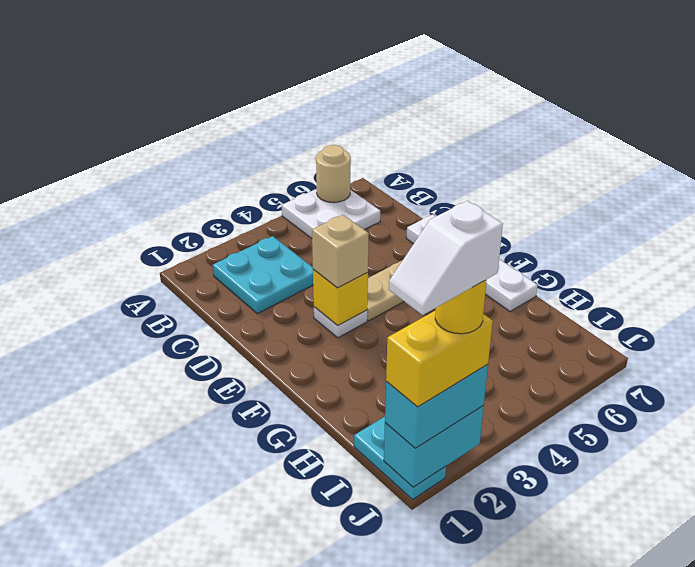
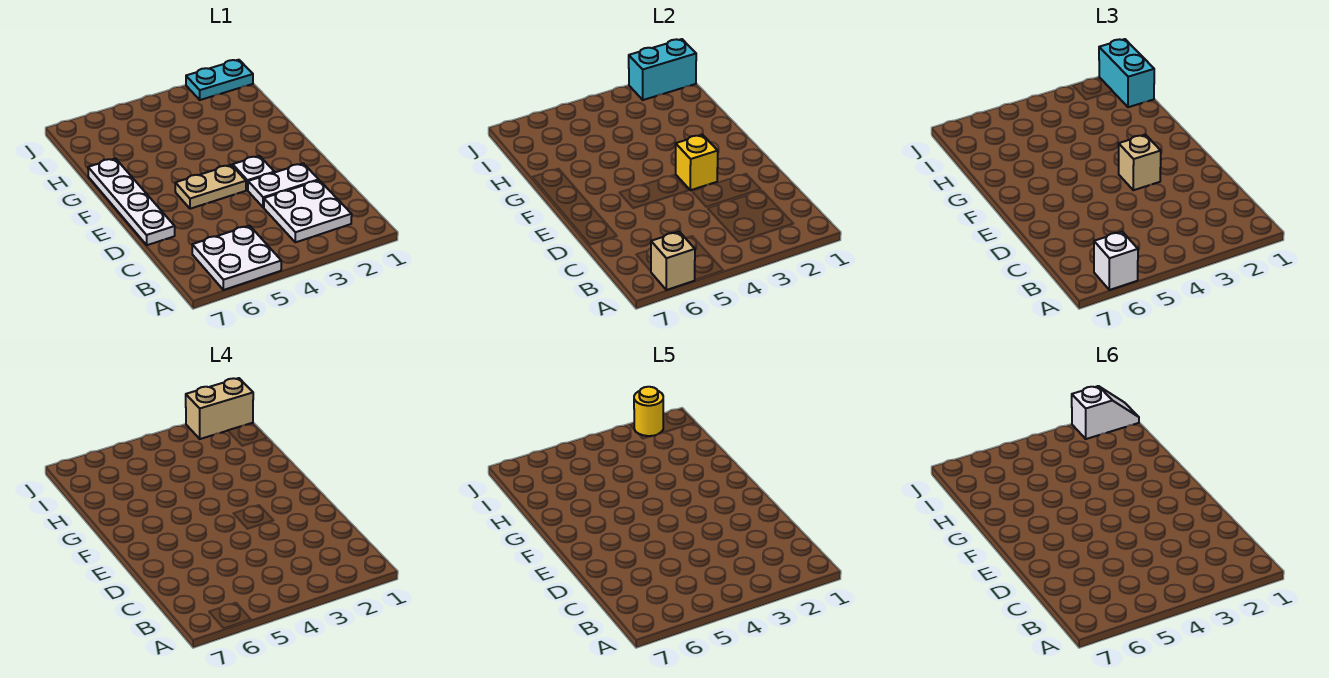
tan round brick A6 level 2 -> tan brick A6 level 2
none -> white brick A6 level 3
cyan plate B2:C3 level 1 -> white plate B2:C3 level 1
none -> white plate D2:D3 level 1
cyan plate I1:J1 level 1 -> cyan plate J1:J2 level 1
cyan brick J1:J2 level 3 -> cyan brick I1:J1 level 3
yellow brick J1:J2 level 4 -> tan brick J1:J2 level 4

